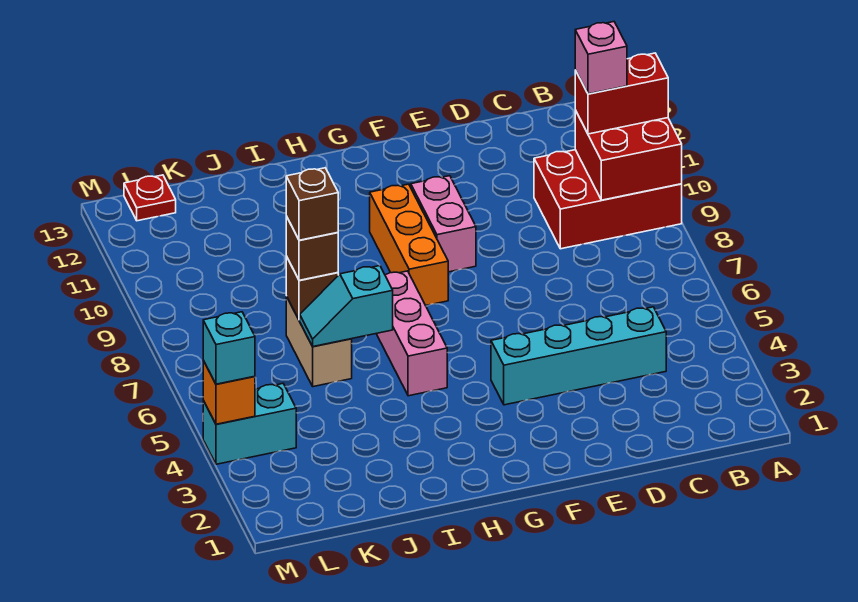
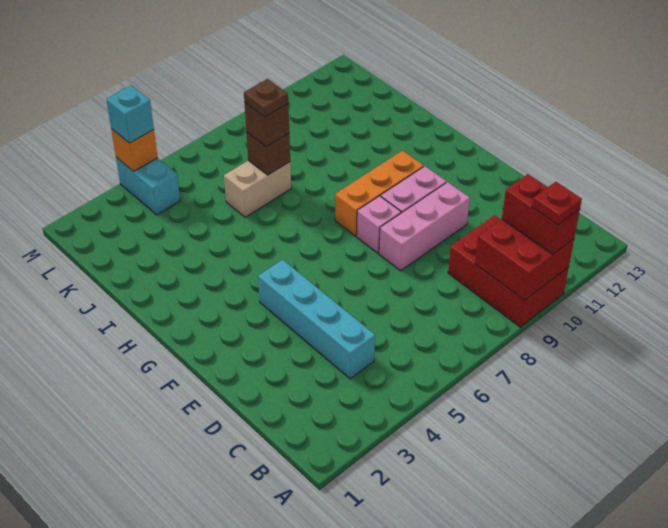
pink brick B10 level 4 -> pink brick F8 level 1
pink brick H5:H7 level 1 -> pink brick E8:E10 level 1
cyan slope I6:J6 level 2 top I -> none
brown brick J7 level 4 -> brown plate J7 level 4
red plate L13 level 1 -> red plate A10 level 4

